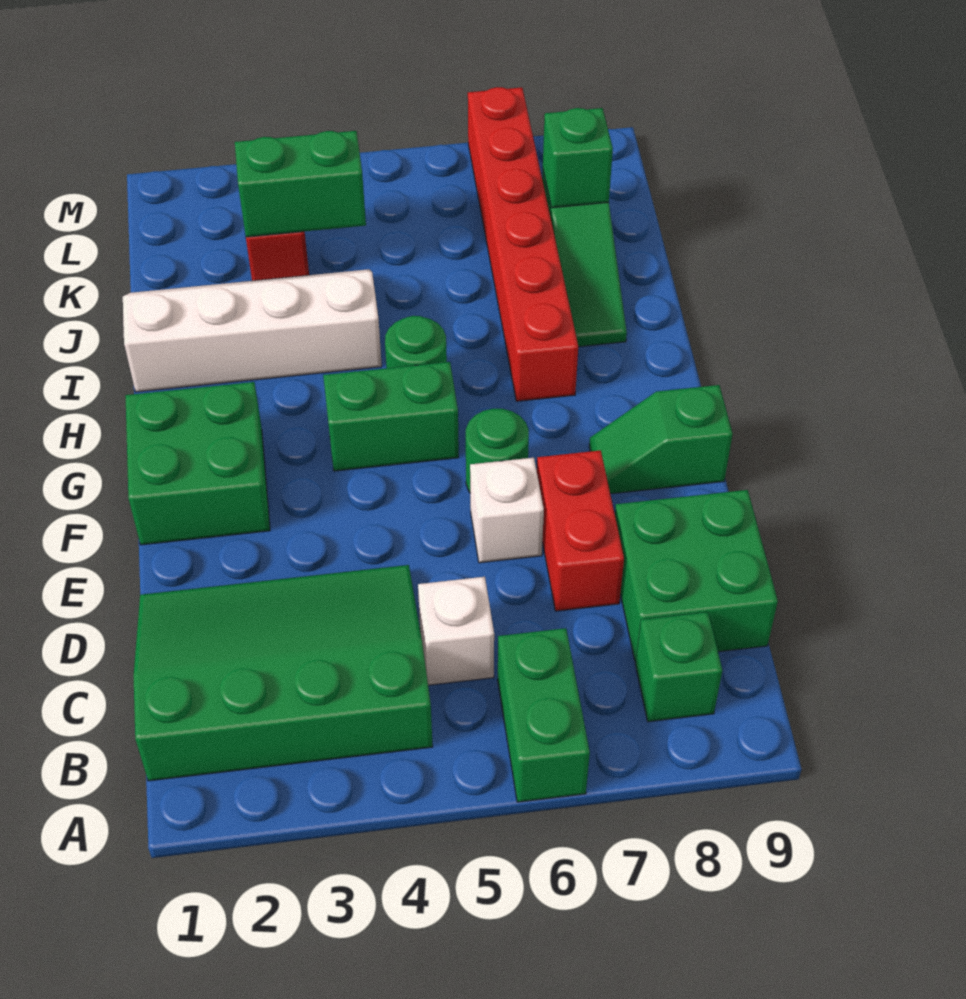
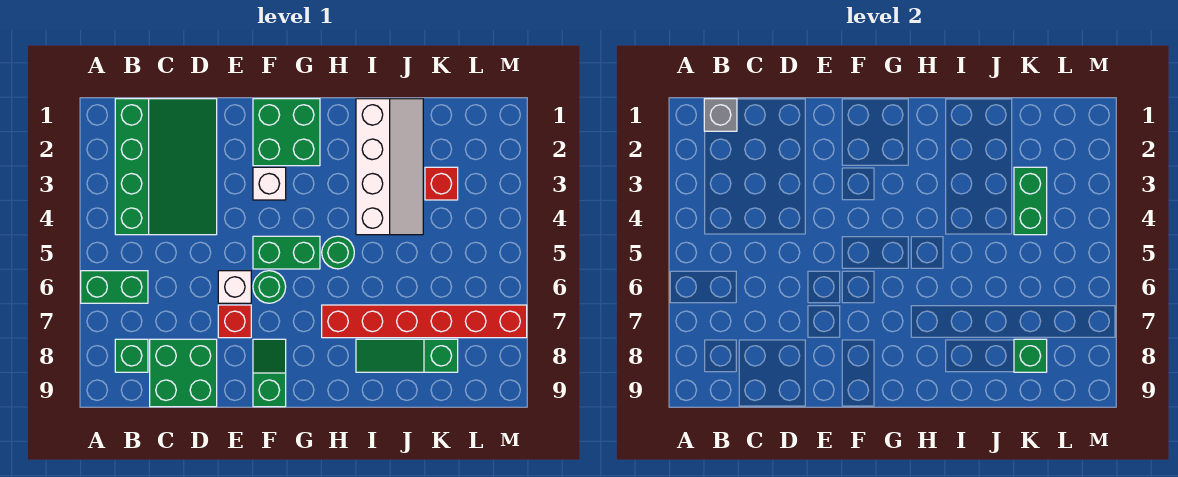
none -> grey brick B1 level 2
white brick C5 level 1 -> white brick F3 level 1
red brick D7:E7 level 1 -> red brick E7 level 1
green brick G4:G5 level 1 -> green brick F5:G5 level 1

